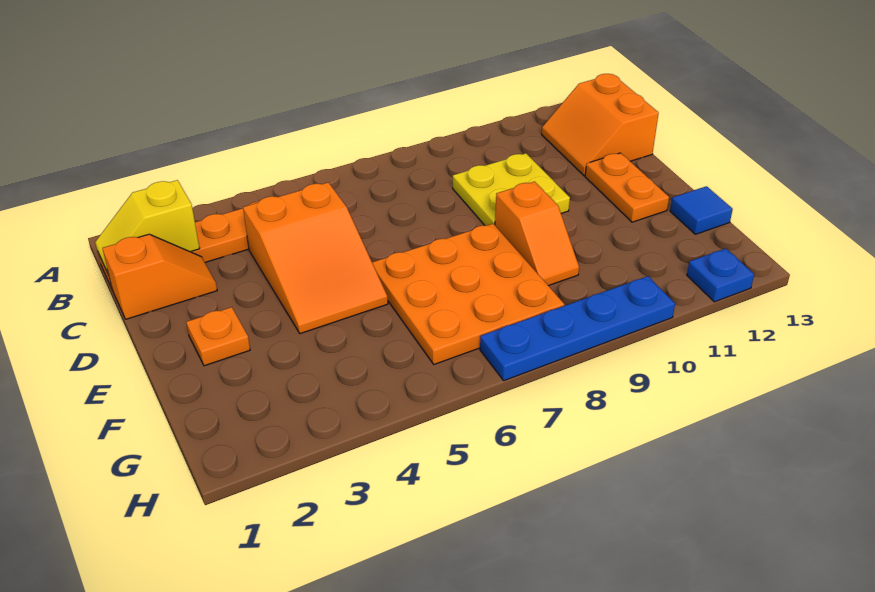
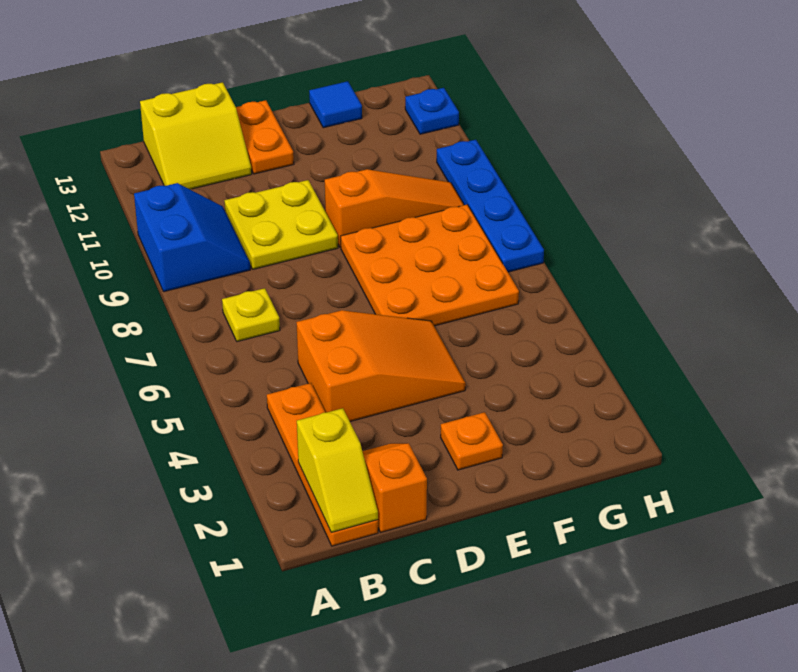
none -> blue slope A9:B10 level 1 top A
none -> yellow plate B7 level 1
orange slope B12:C13 level 1 top 13 -> yellow slope B12:C13 level 1 top 13
orange plate D12:E12 level 1 -> orange plate D12:D13 level 1
orange slope E9:F9 level 1 top E -> orange slope E9:G9 level 1 top E

